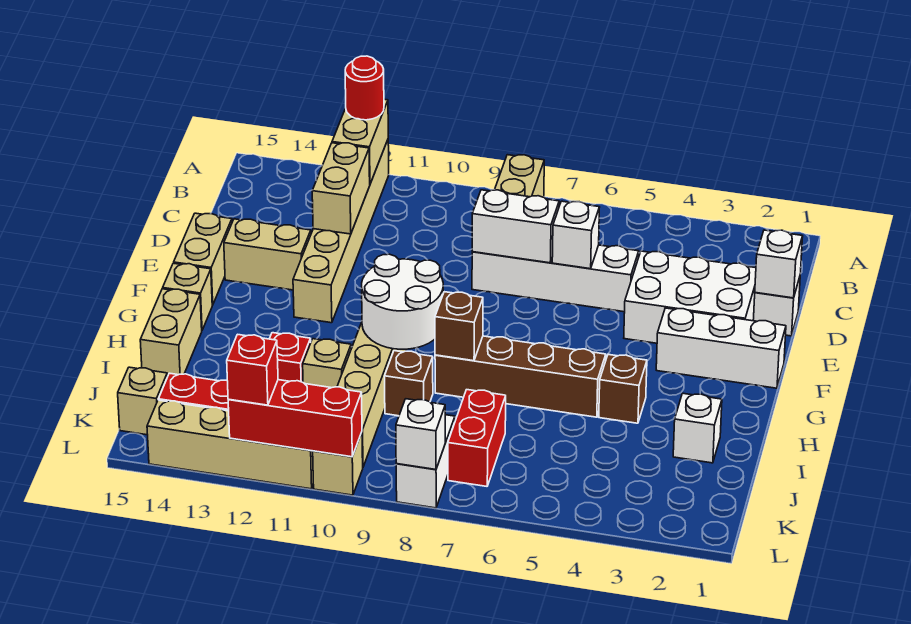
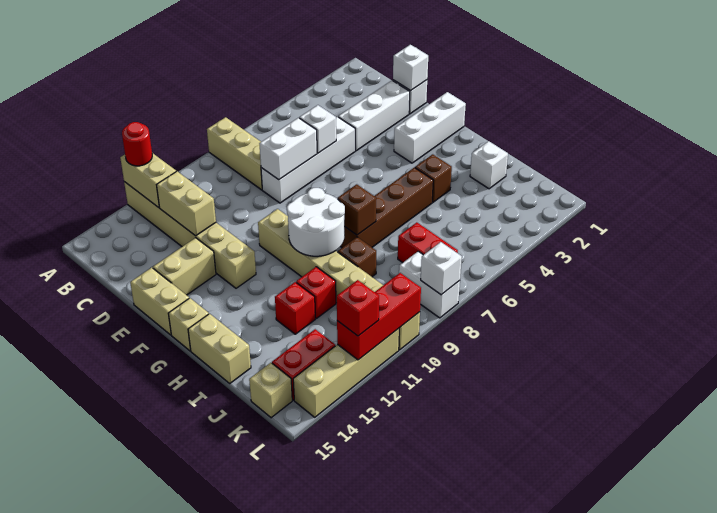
white brick D2:E4 level 1 -> white brick D2:D4 level 1
tan brick I11 level 1 -> red brick I11 level 1

